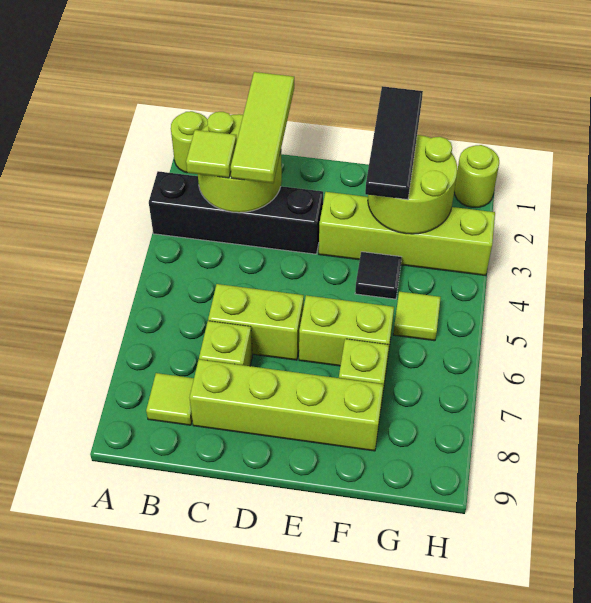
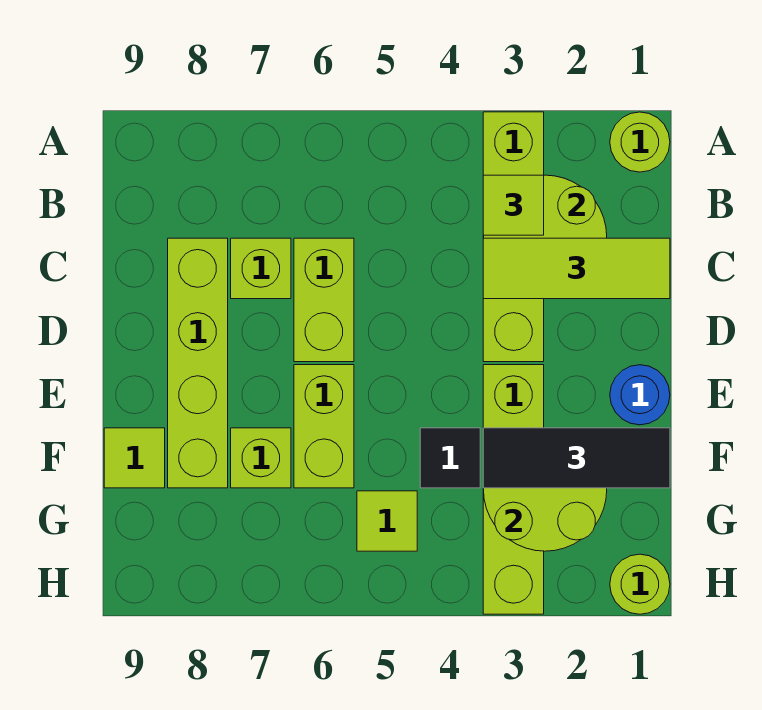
black brick A3:D3 level 1 -> lime brick A3:D3 level 1
lime tile B8 level 1 -> lime tile F9 level 1
none -> blue round brick E1 level 1

